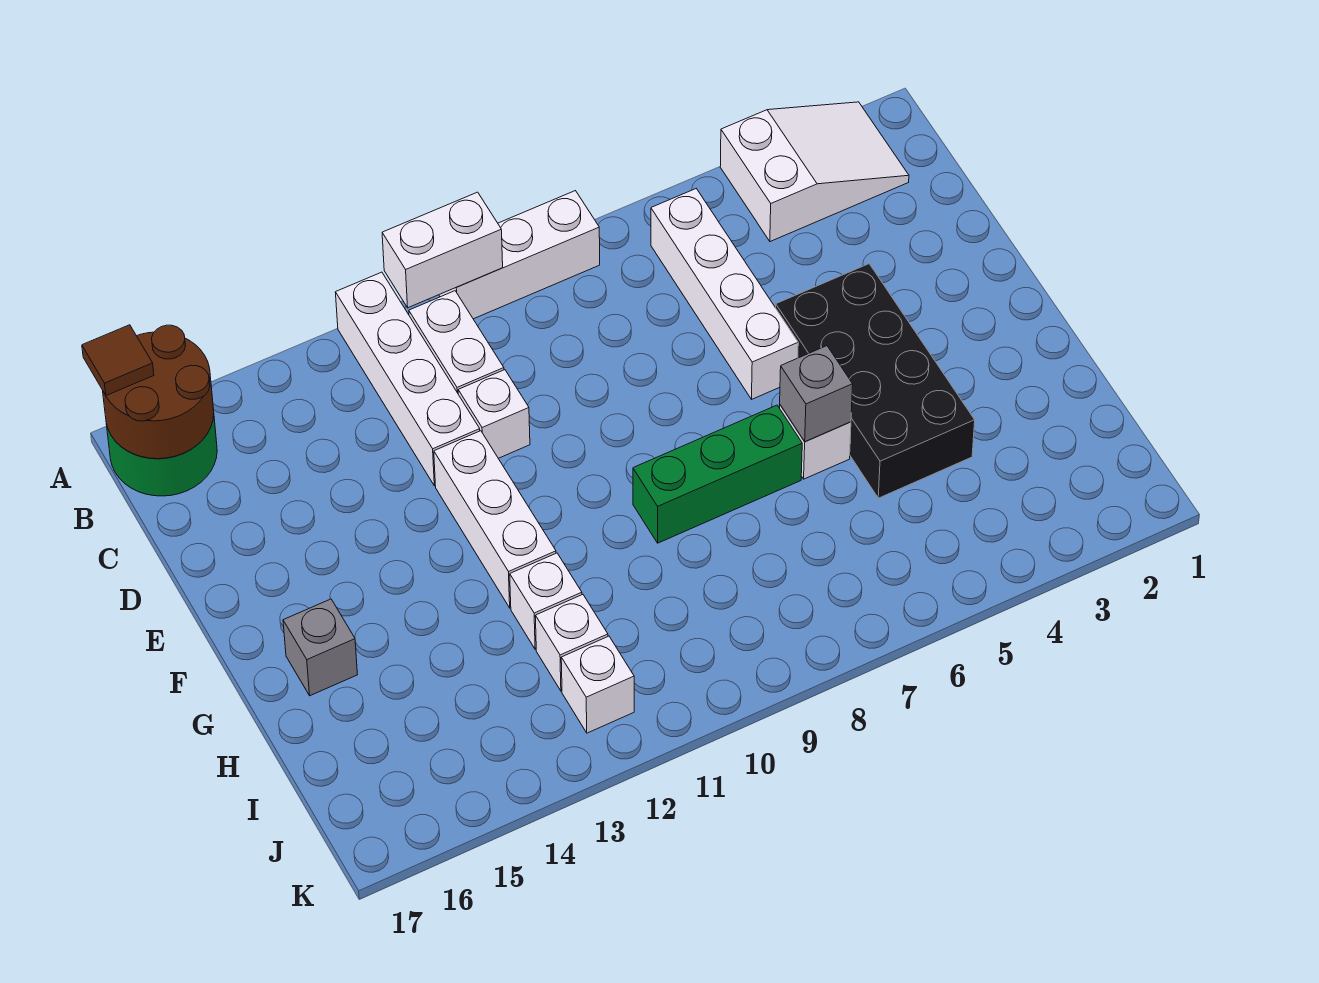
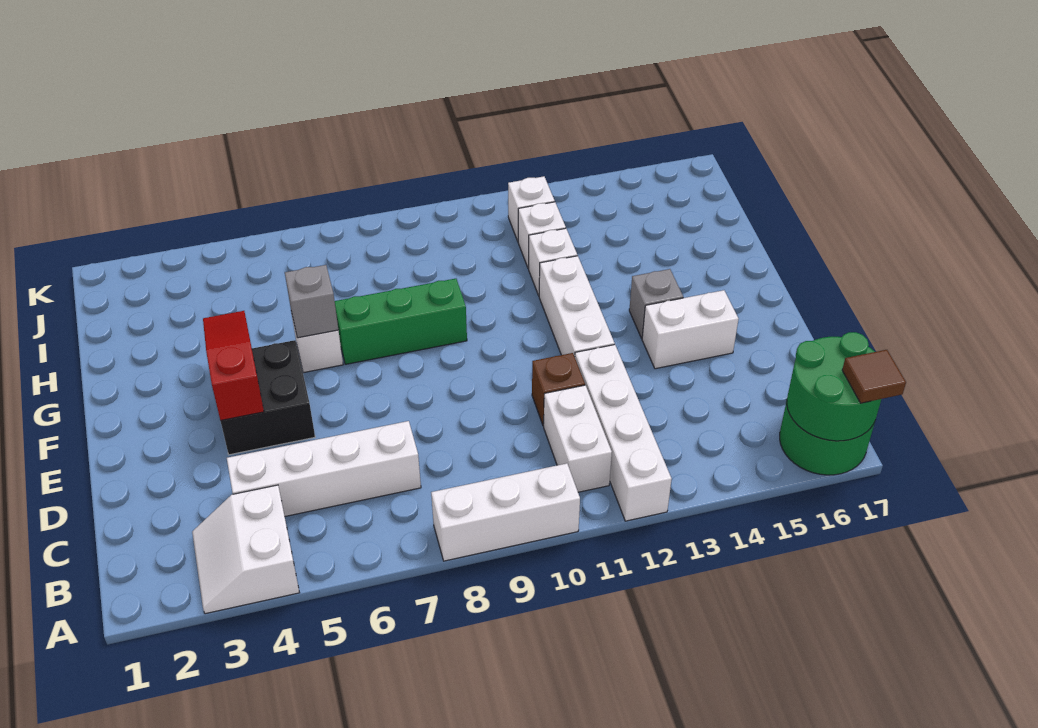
white slope A2:B4 level 1 top 4 -> white slope A3:B4 level 1 top 4
white brick A10:A11 level 2 -> white brick E14:E15 level 1
brown round brick A16:B17 level 2 -> green round brick A16:B17 level 2
white brick B6:E6 level 1 -> white brick C4:C7 level 1
white brick D11 level 1 -> brown brick D11 level 1
black brick E4:H5 level 1 -> black brick E4:F5 level 1
none -> red slope E4:G4 level 2 top E
grey brick G16 level 1 -> grey brick F14 level 1

